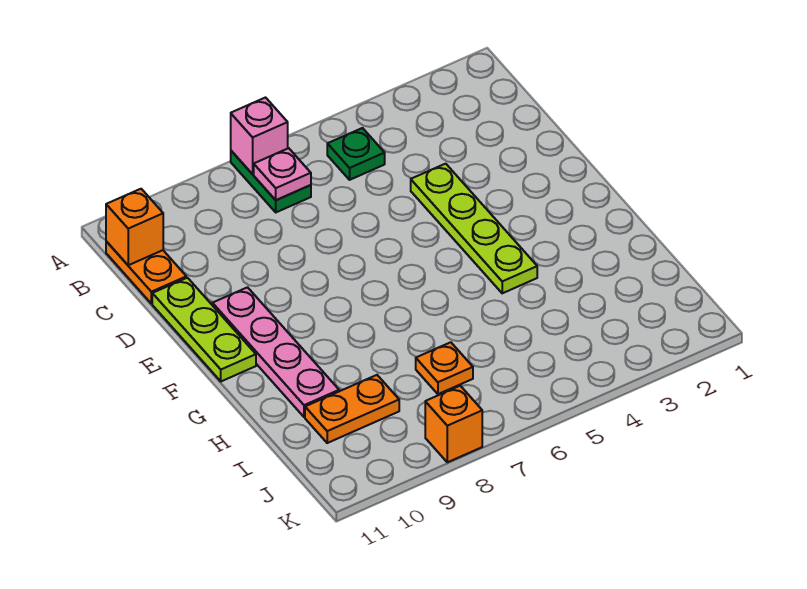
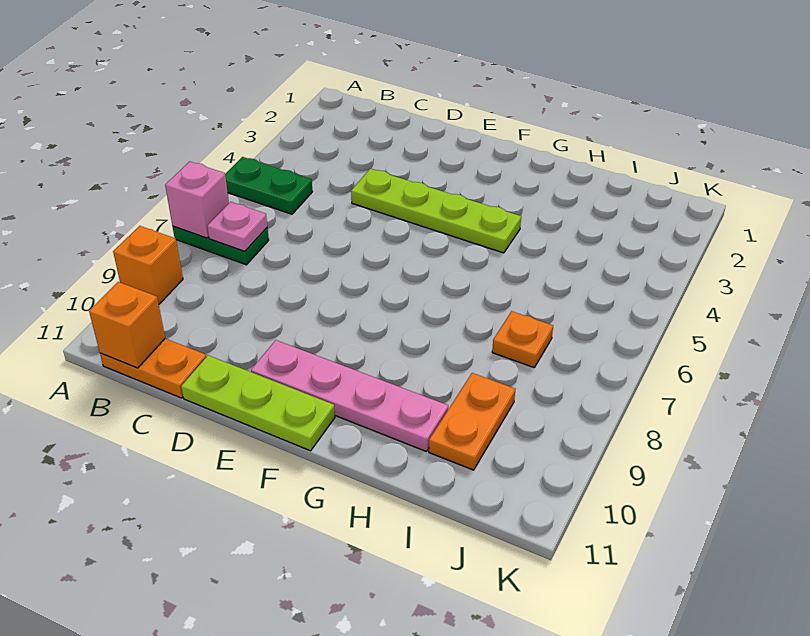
green plate B5 level 1 -> green plate A5:B5 level 1
orange brick K8 level 1 -> orange brick A9 level 1

